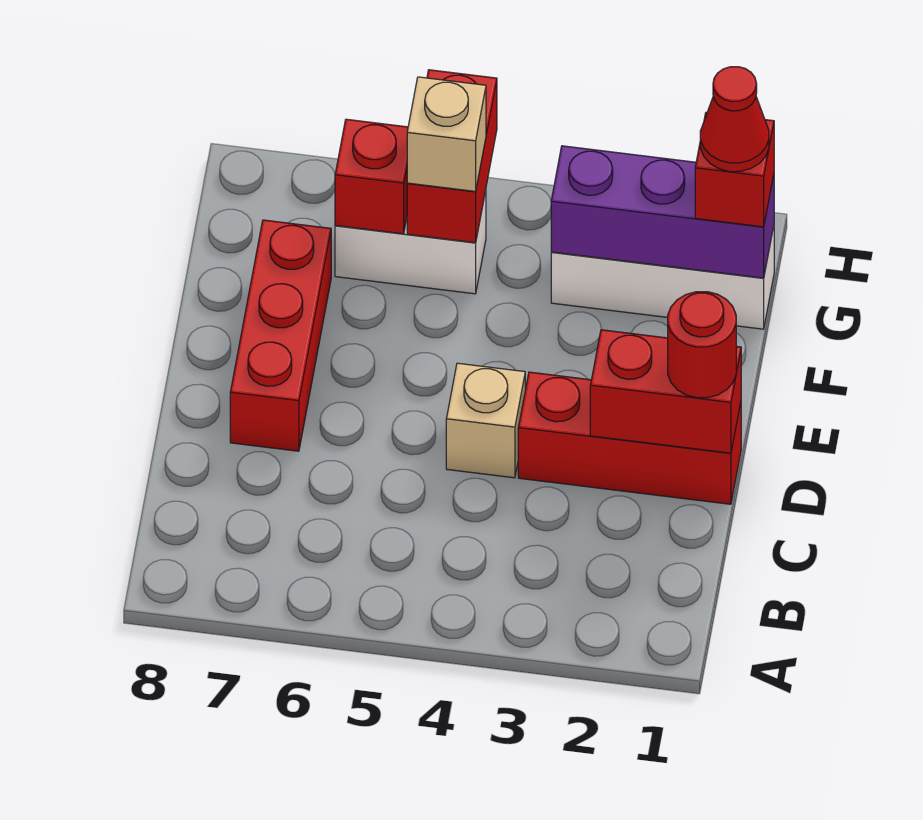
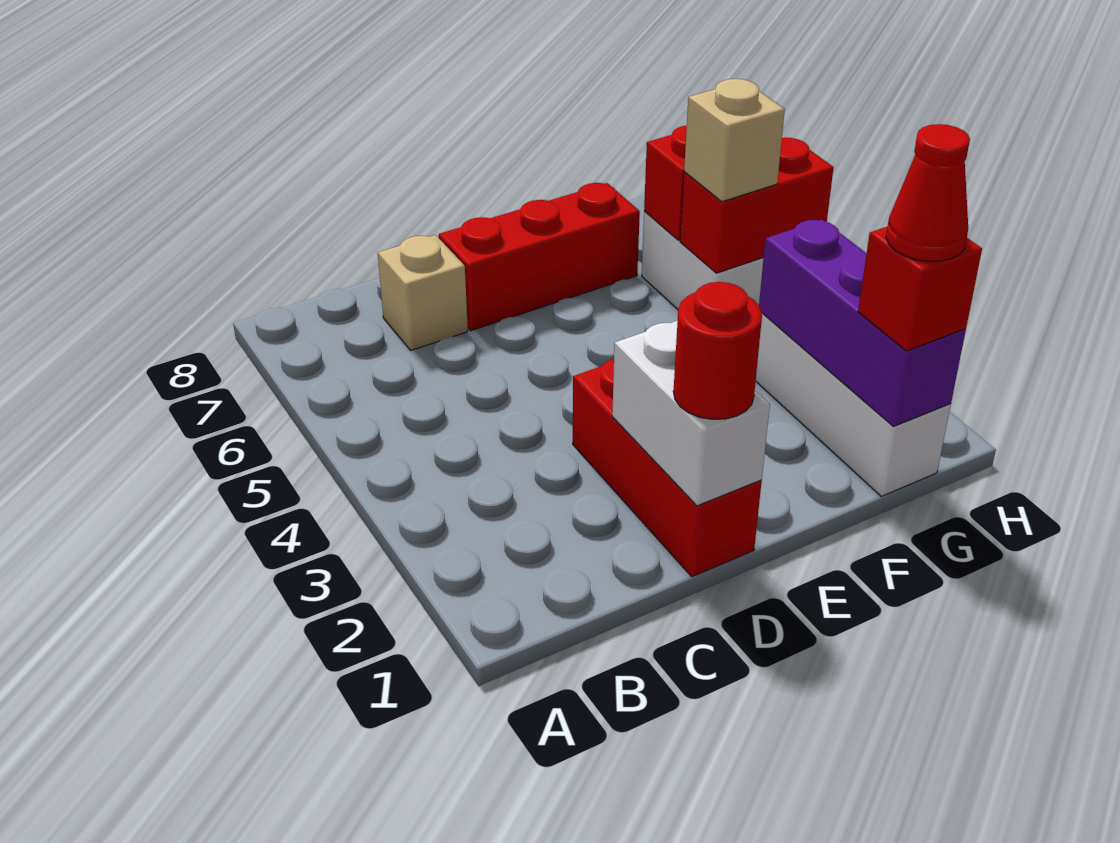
red brick D1:D2 level 2 -> white brick D1:D2 level 2
tan brick D4 level 1 -> tan brick C7 level 1

